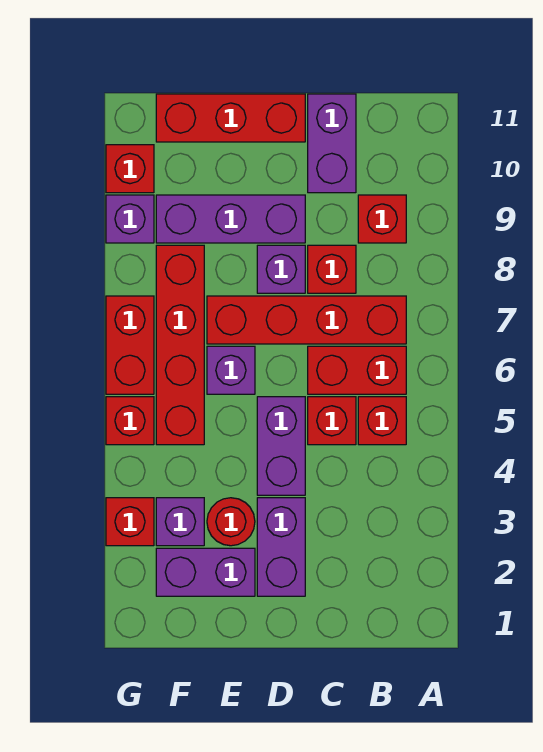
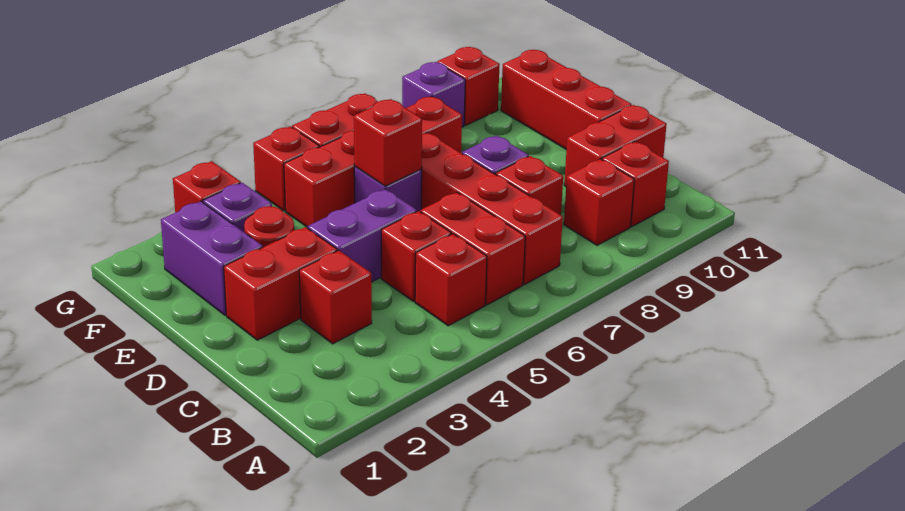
none -> red brick B10 level 1
none -> red brick C3 level 1
purple brick C10:C11 level 1 -> red brick C10:C11 level 1
purple brick D2:D3 level 1 -> red brick D2:D3 level 1
purple brick D9:F9 level 1 -> none
none -> red brick E6 level 2

